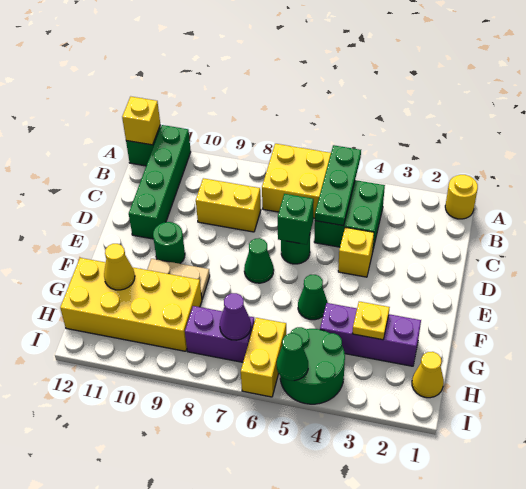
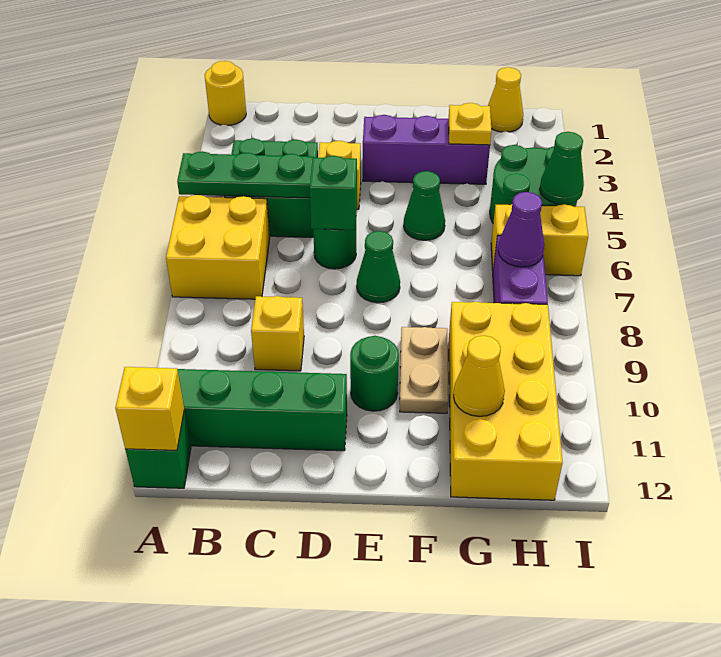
yellow brick C8:C9 level 1 -> yellow brick C9 level 1
purple brick G2:G4 level 1 -> purple brick E3:G3 level 1

